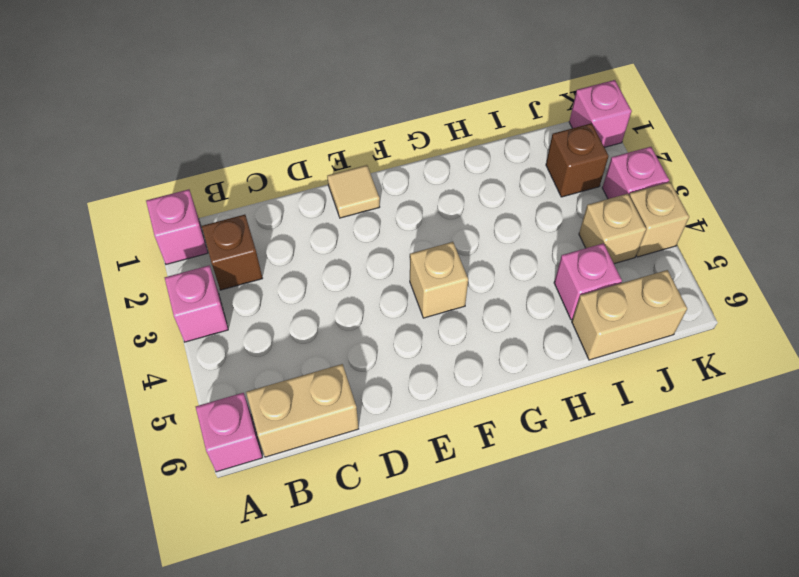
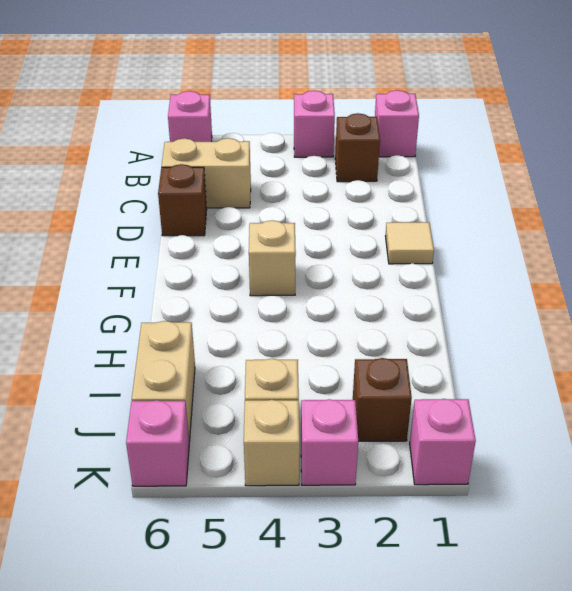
tan brick B6:C6 level 1 -> tan brick C5:C6 level 1
none -> brown brick D6 level 1
pink brick I5 level 1 -> pink brick K6 level 1

